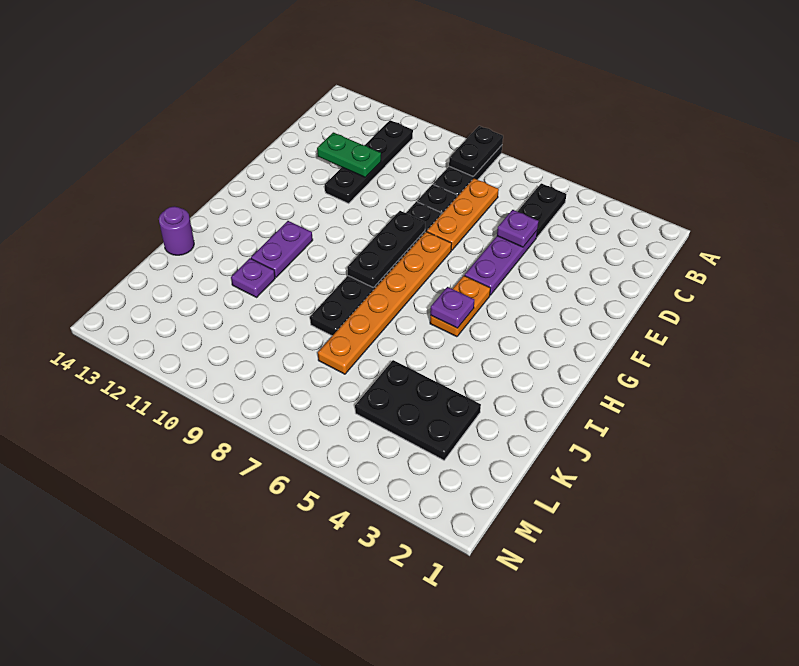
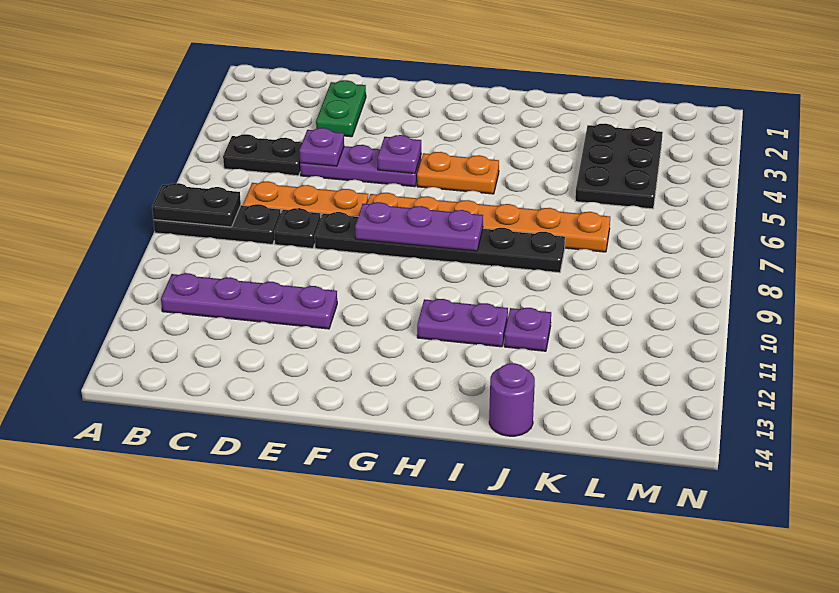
black plate B11:E11 level 1 -> purple plate B11:E11 level 1
green plate D11:D12 level 2 -> green plate D2:D3 level 1
black plate F8:H8 level 2 -> purple plate F8:H8 level 2
purple plate H5 level 2 -> purple plate F5 level 2

